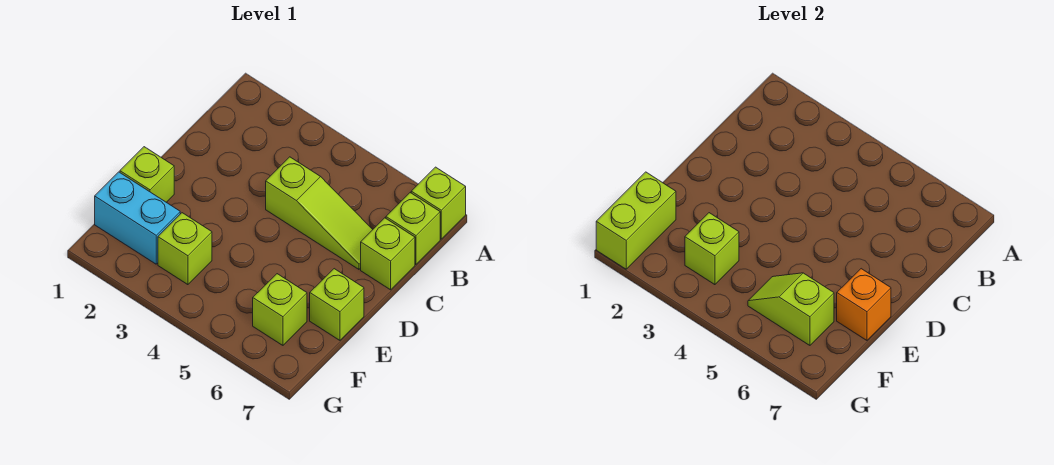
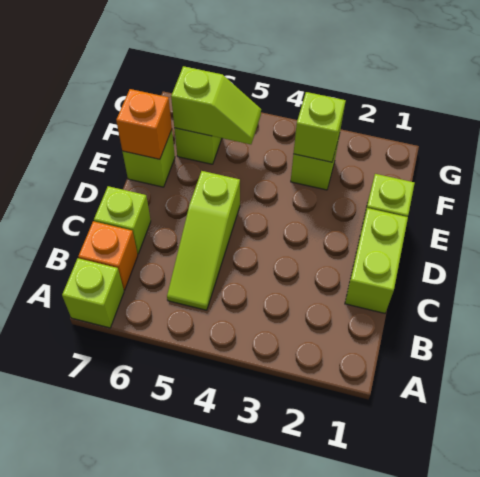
lime brick B7 level 1 -> orange brick B7 level 1
lime slope C4:C6 level 1 top 4 -> lime slope B5:D5 level 1 top D
cyan brick F1:F2 level 1 -> none
lime brick F1:G1 level 2 -> lime brick C1:D1 level 1

